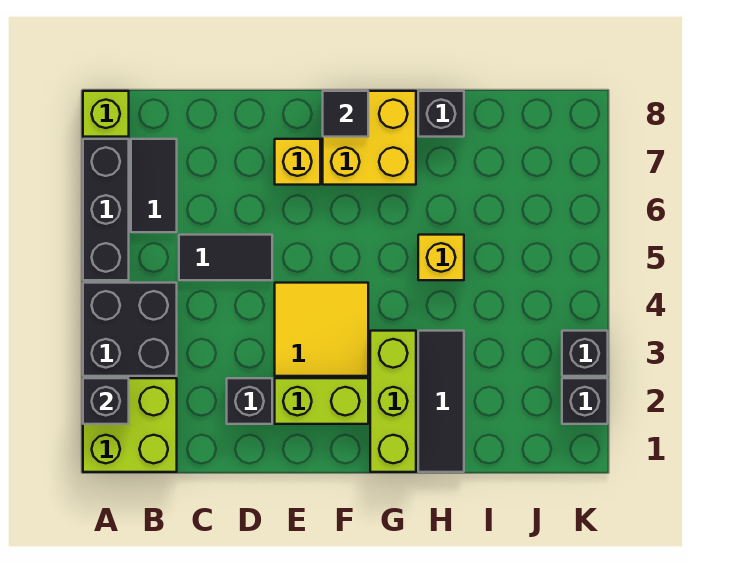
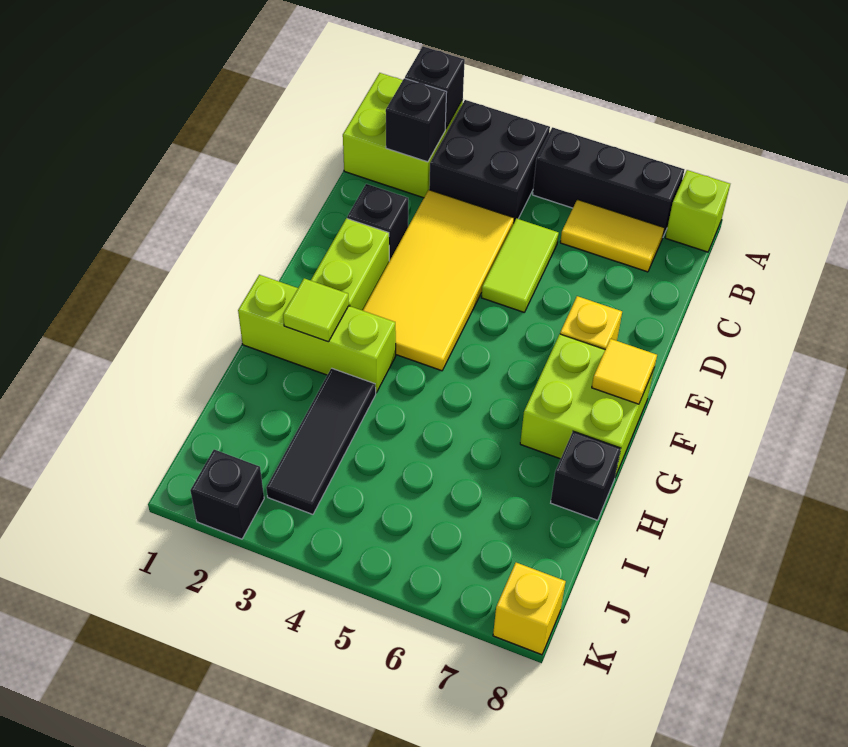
black tile B6:B7 level 1 -> yellow tile B6:B7 level 1
black tile C5:D5 level 1 -> lime tile C5:D5 level 1
yellow tile E3:F4 level 1 -> yellow tile C3:F4 level 1
yellow brick F7:G8 level 1 -> lime brick F7:G8 level 1
black tile F8 level 2 -> yellow tile F8 level 2
none -> lime tile G2 level 2
black tile H1:H3 level 1 -> black tile H3:J3 level 1
yellow brick H5 level 1 -> yellow brick K8 level 1
black brick K3 level 1 -> black brick B2 level 2

